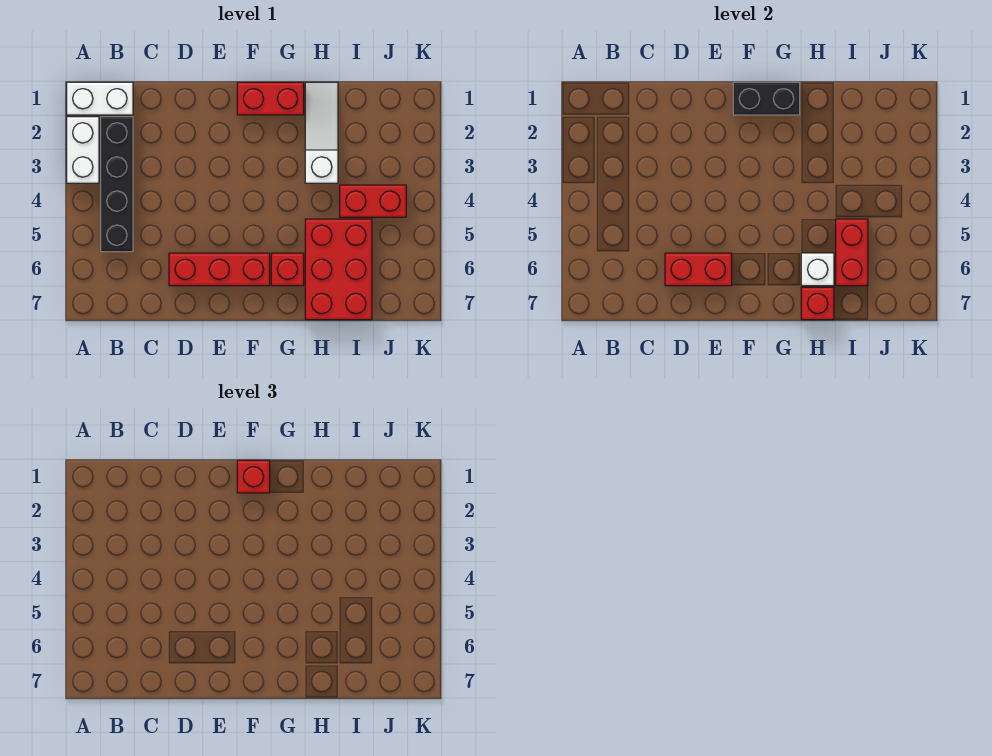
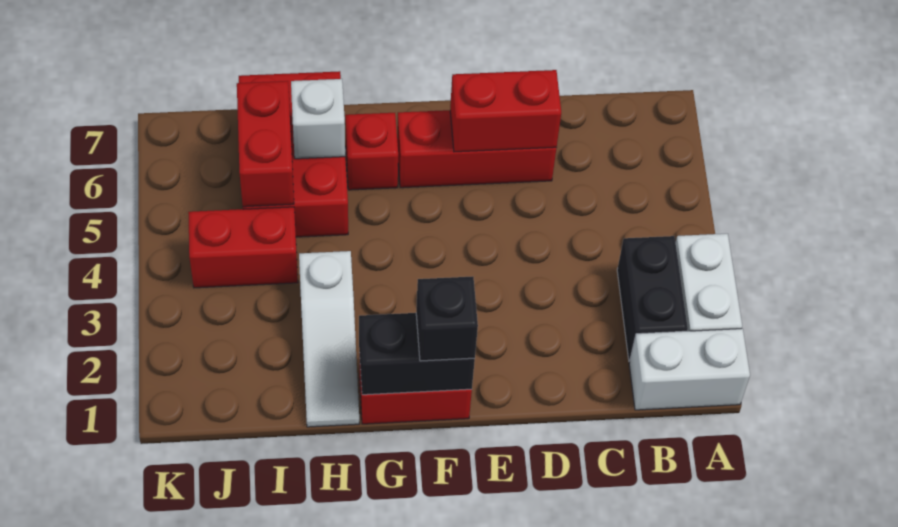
black brick B2:B5 level 1 -> black brick B2:B3 level 1
red brick F1 level 3 -> black brick F1 level 3
red brick H7 level 2 -> none

